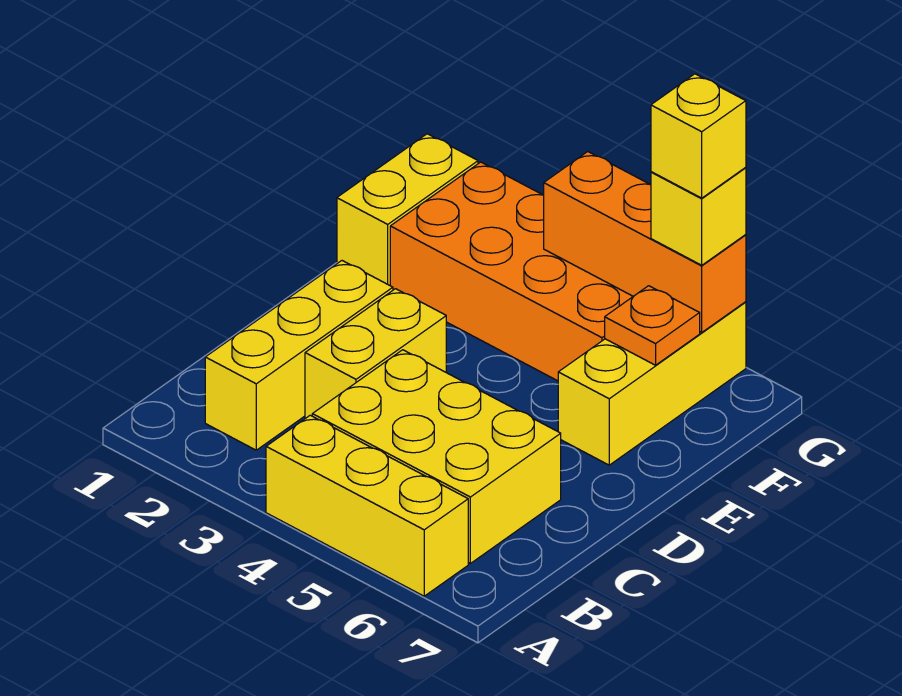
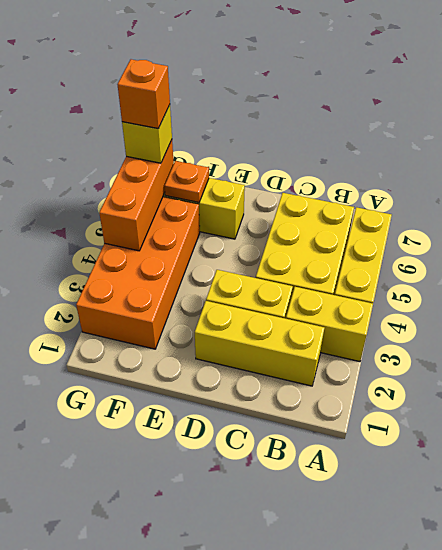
yellow brick F1:G1 level 1 -> yellow brick A3:B3 level 1
yellow brick G6 level 4 -> orange brick G6 level 4

